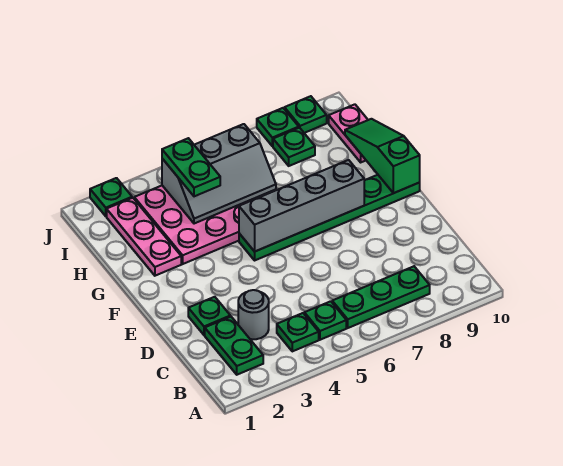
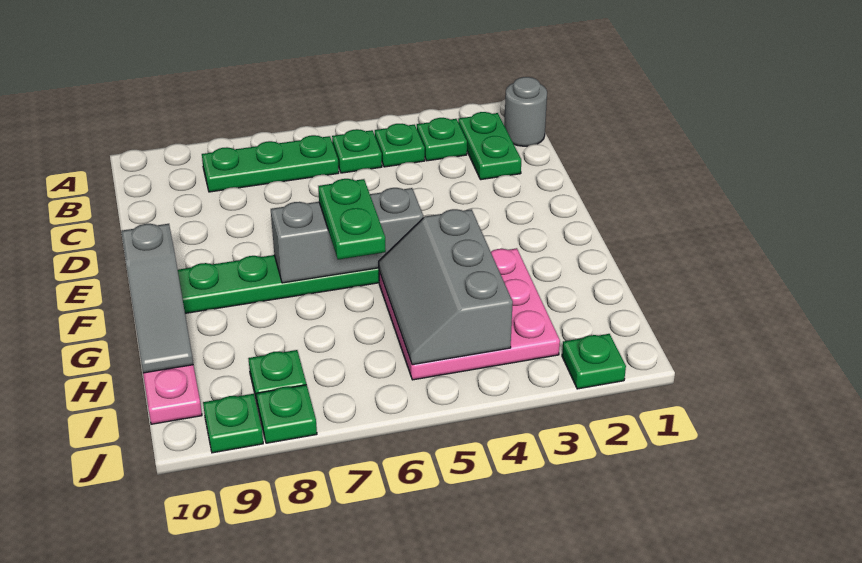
grey round brick C3 level 1 -> grey round brick B1 level 1
green plate D2 level 1 -> green plate B3 level 1
grey brick F5:F8 level 2 -> grey brick F5:F7 level 2
green slope F10:H10 level 2 top F -> grey slope F10:H10 level 2 top F
pink plate G2:I2 level 1 -> none
grey slope H4:I6 level 2 top I -> grey slope G4:I5 level 2 top 4
green plate H4:I4 level 3 -> green plate F6:G6 level 3

